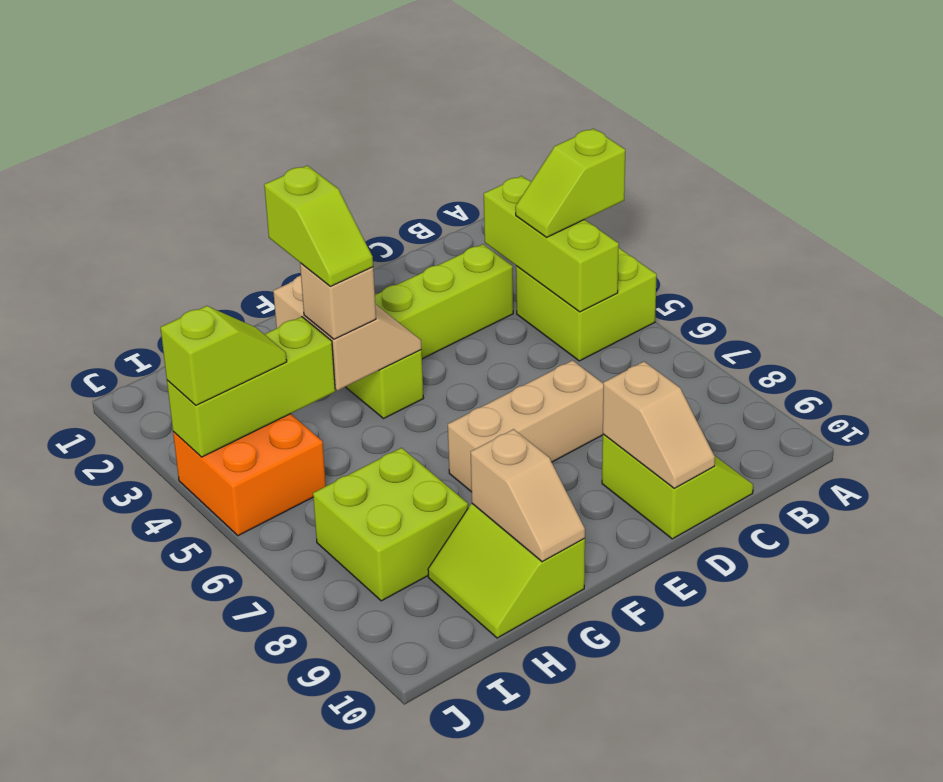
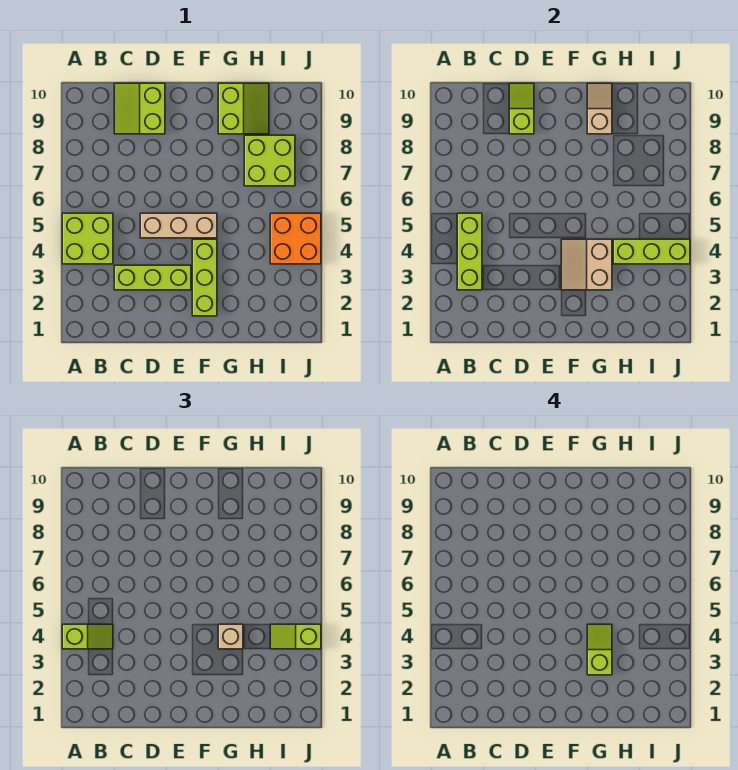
tan brick D7:F7 level 1 -> tan brick D5:F5 level 1
tan slope D9:D10 level 2 top 9 -> lime slope D9:D10 level 2 top 9

